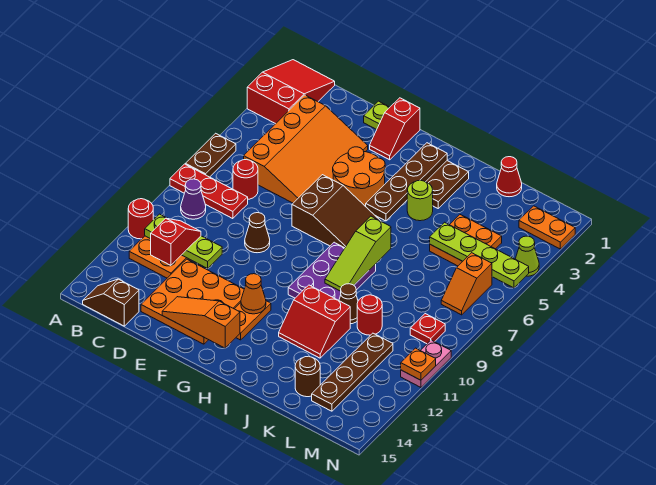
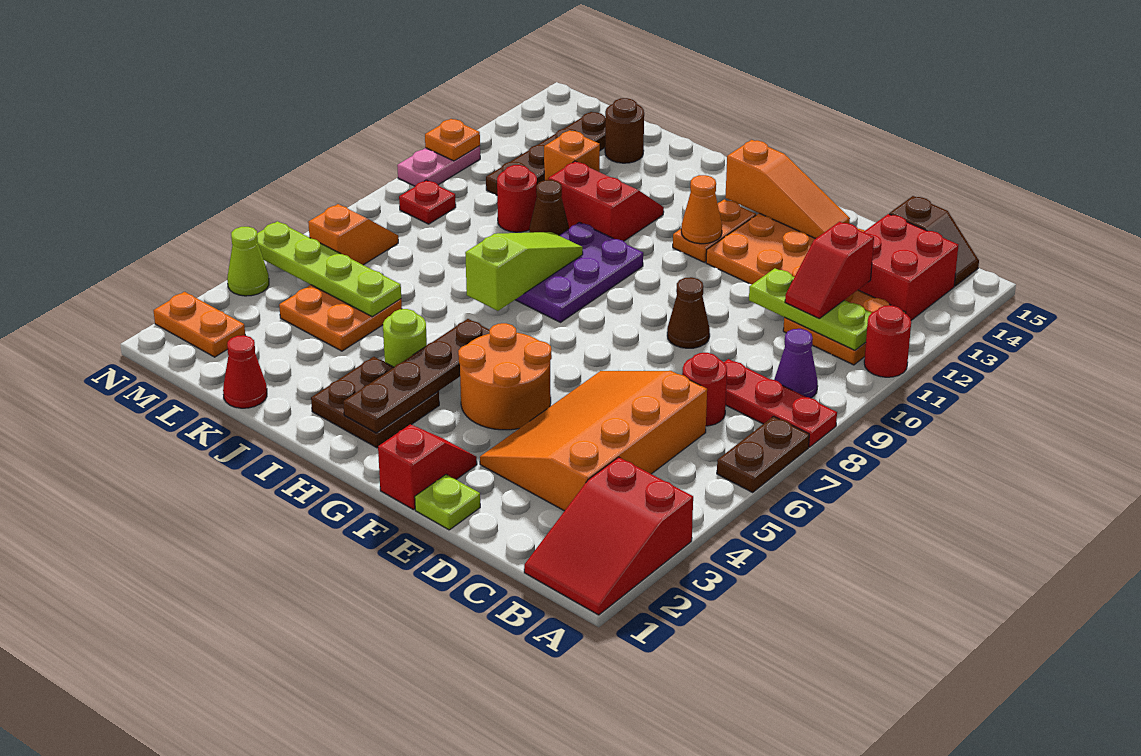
none -> red brick B13:C14 level 1
brown slope F6:H7 level 1 top F -> none
none -> orange brick K12 level 1

